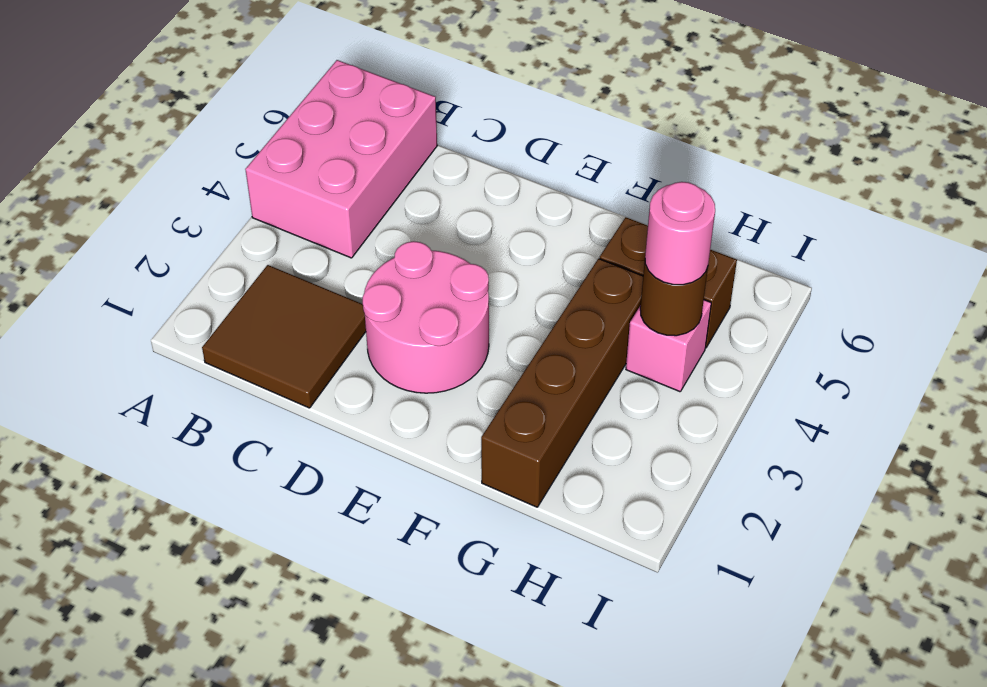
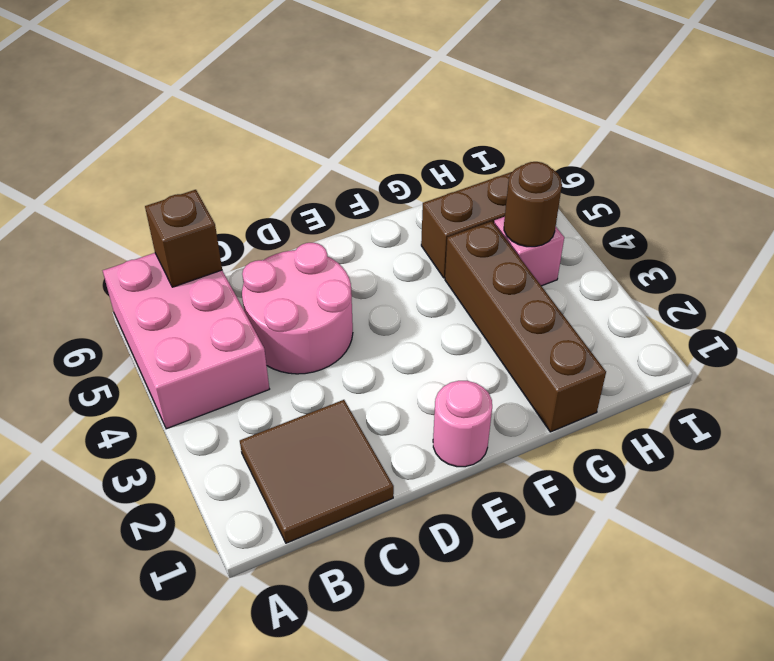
none -> brown brick B6 level 2
pink round brick D2:E3 level 1 -> pink round brick C4:D5 level 1
pink round brick H4 level 3 -> pink round brick E1 level 1

